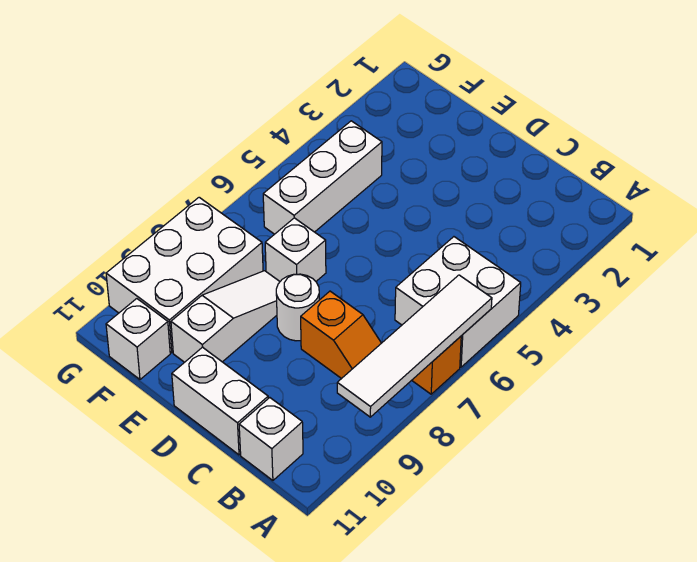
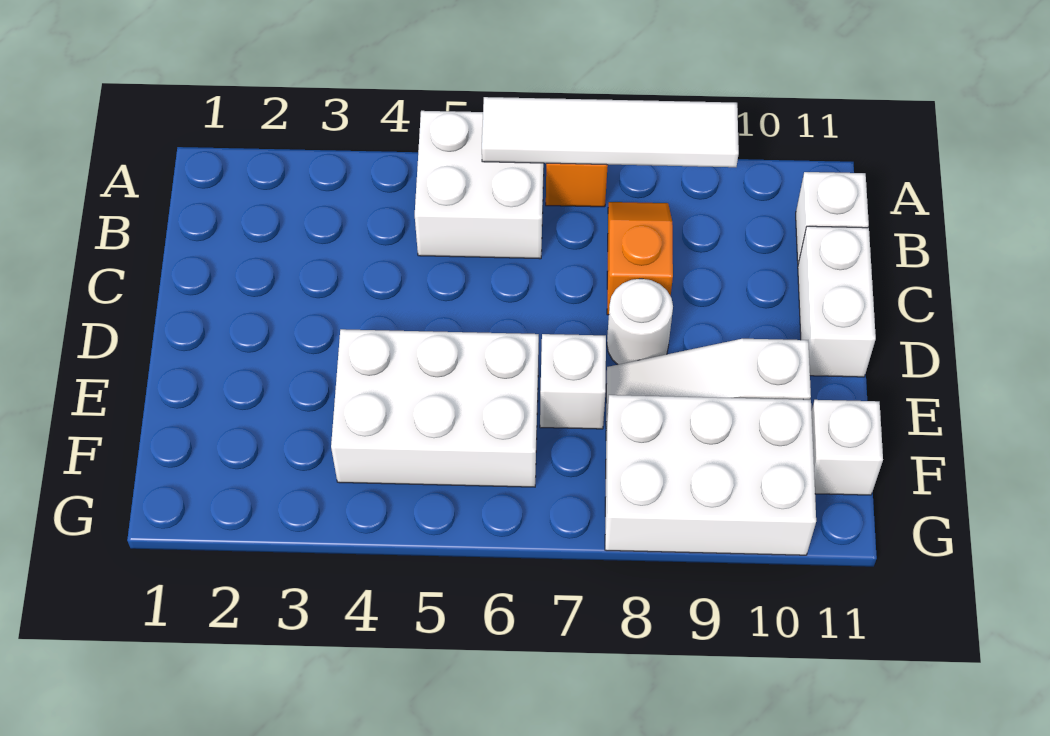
white brick F4:F6 level 1 -> white brick E4:F6 level 1

